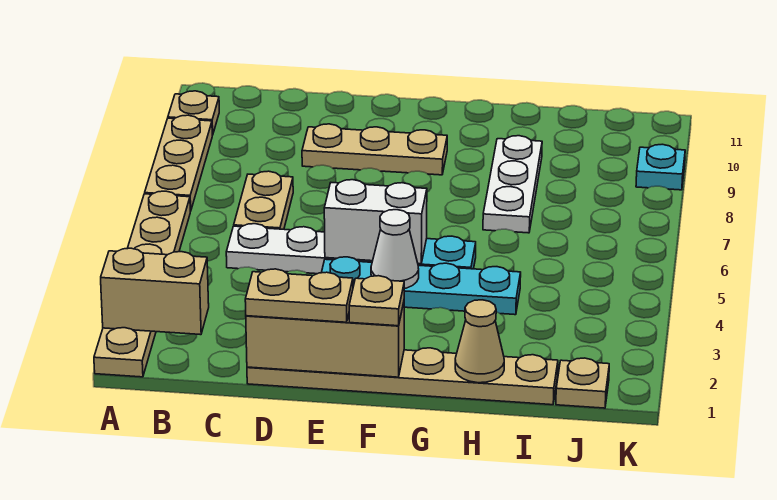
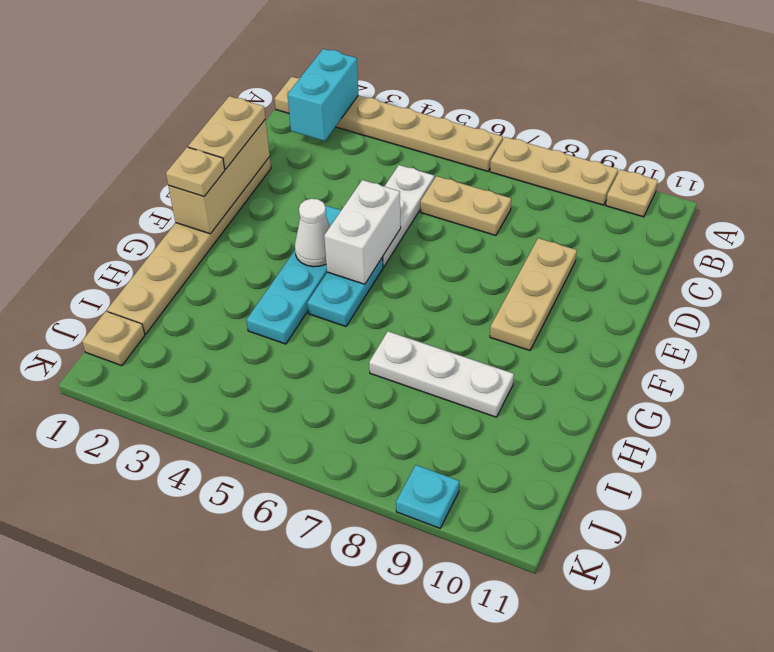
tan brick A2:B2 level 2 -> cyan brick A2:B2 level 2
tan cone H1 level 2 -> none

